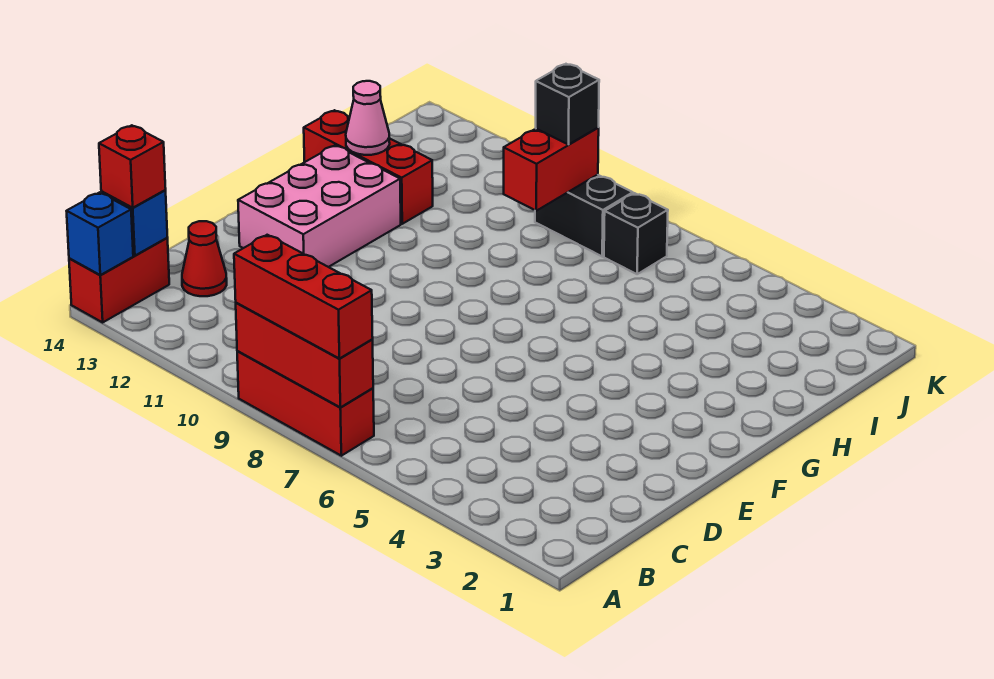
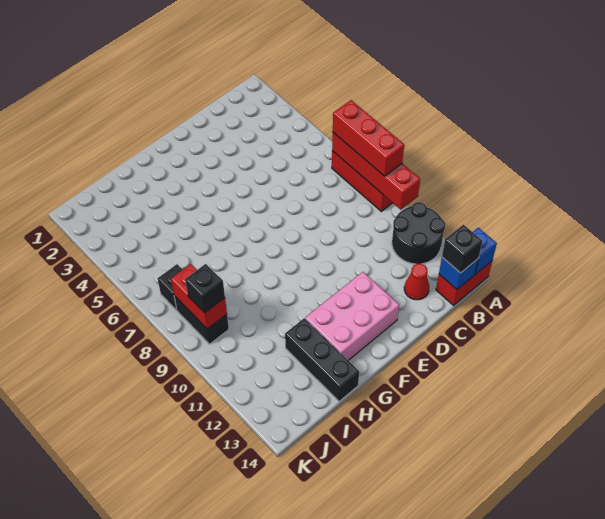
red brick A7:A9 level 2 -> red brick A7:A10 level 2
none -> black round brick A11:B12 level 1
red brick B14 level 3 -> black brick B14 level 3
red brick H12:H14 level 1 -> black brick H12:H14 level 1
pink cone H13 level 2 -> none
red brick I9:J9 level 2 -> red brick J8:J9 level 2

